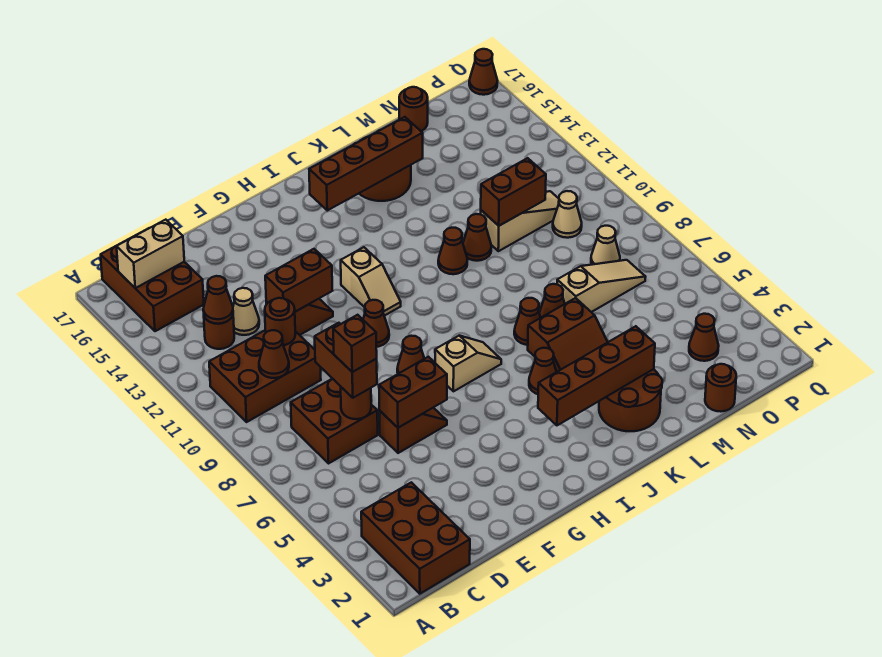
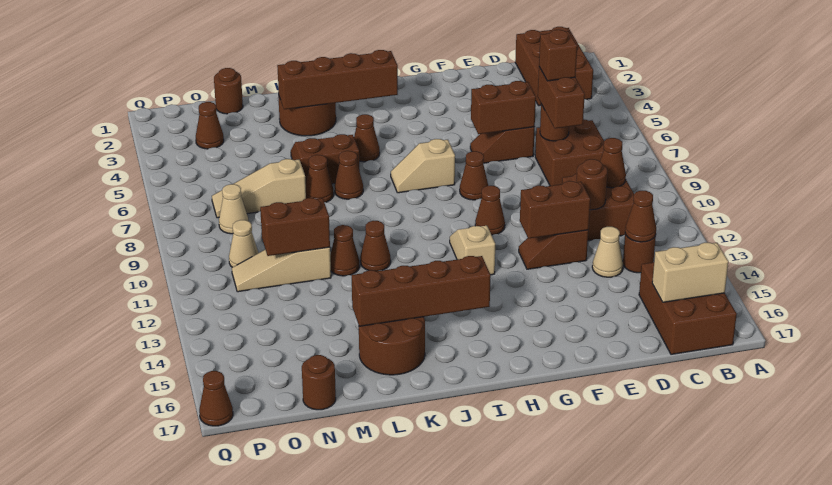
brown brick B10:D11 level 1 -> brown brick C10:D11 level 1

